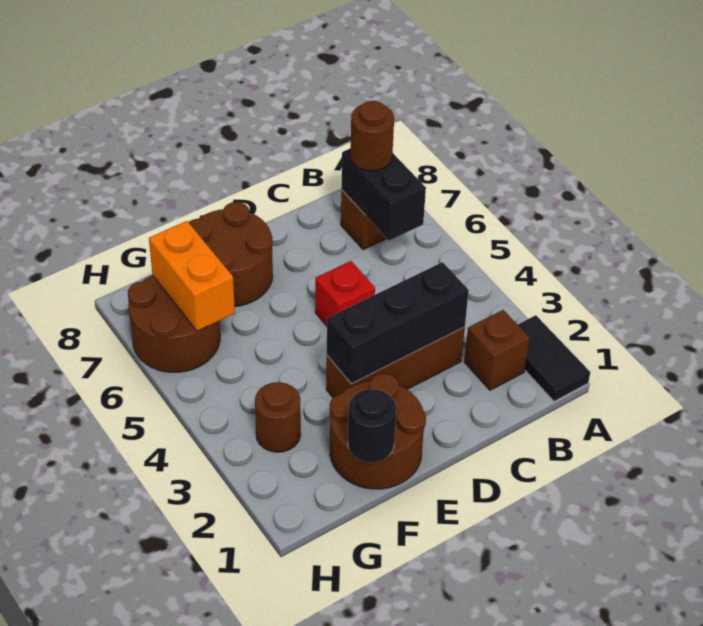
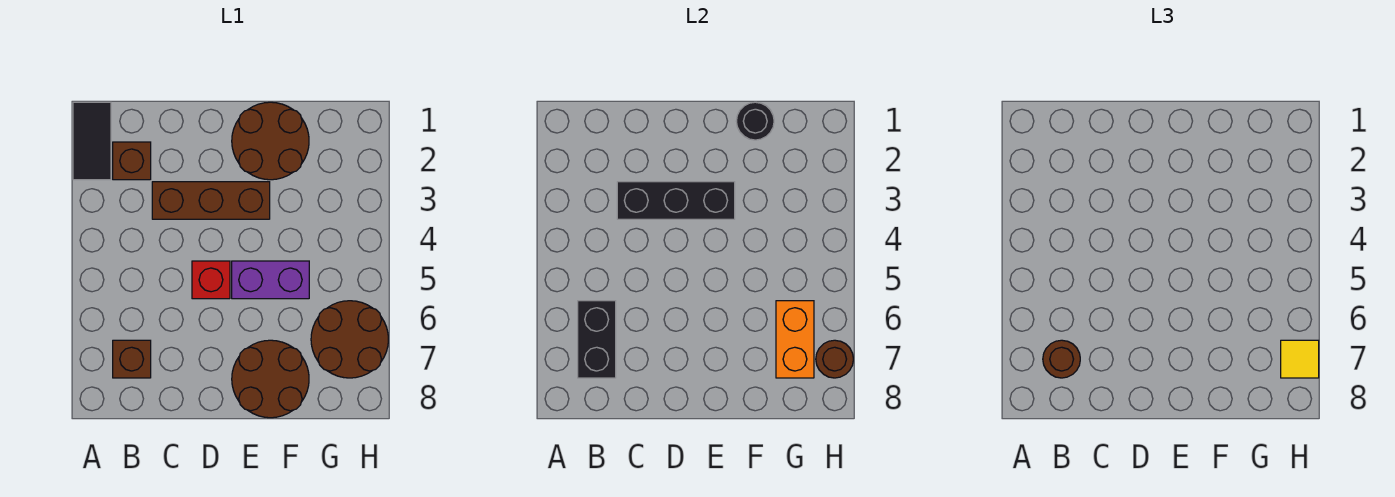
none -> purple brick E5:F5 level 1
brown round brick G3 level 1 -> brown round brick H7 level 2
none -> yellow tile H7 level 3

